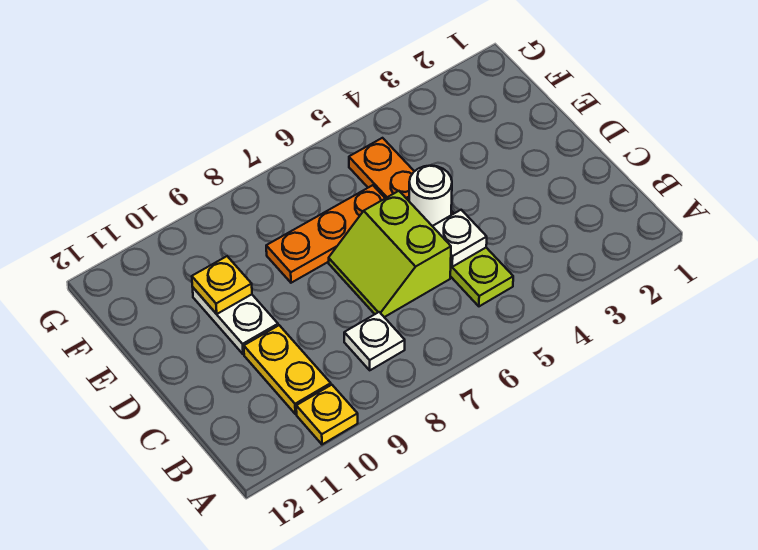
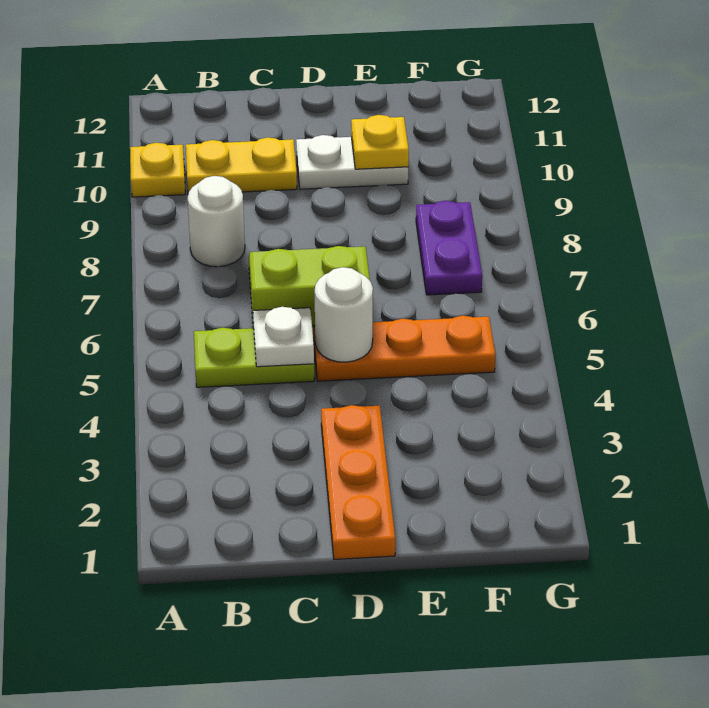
white plate B8 level 1 -> white round brick B8 level 1
orange plate E6:E8 level 1 -> orange plate D1:D3 level 1
none -> purple plate F7:F8 level 1

